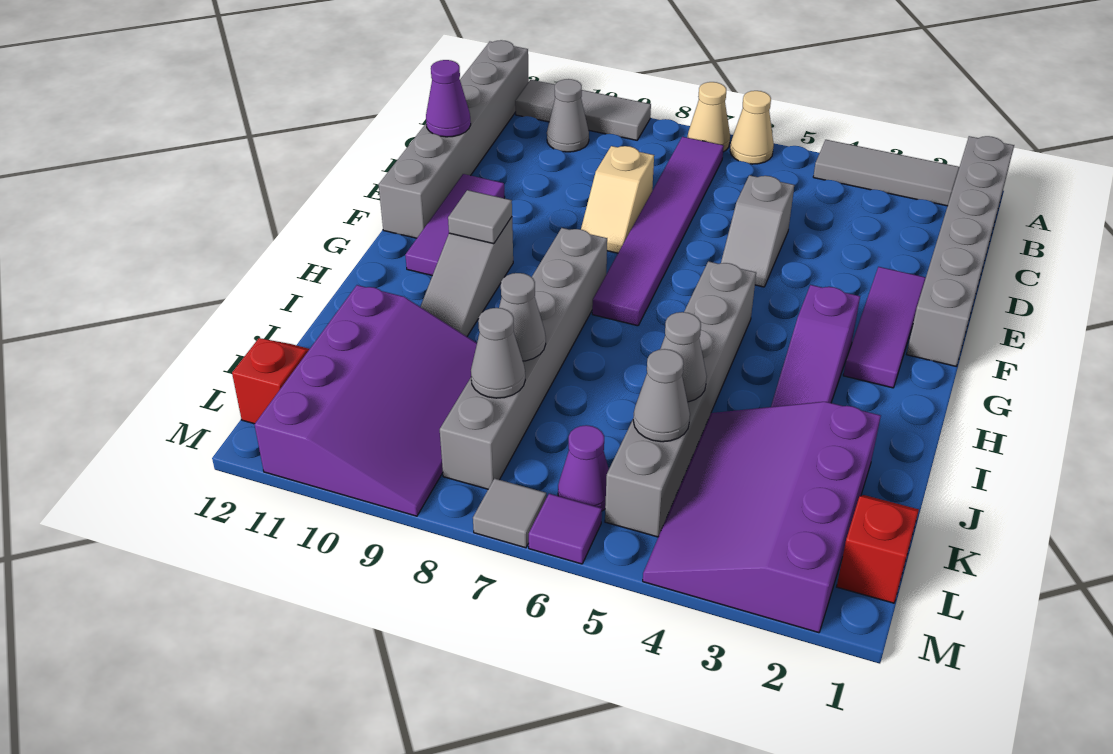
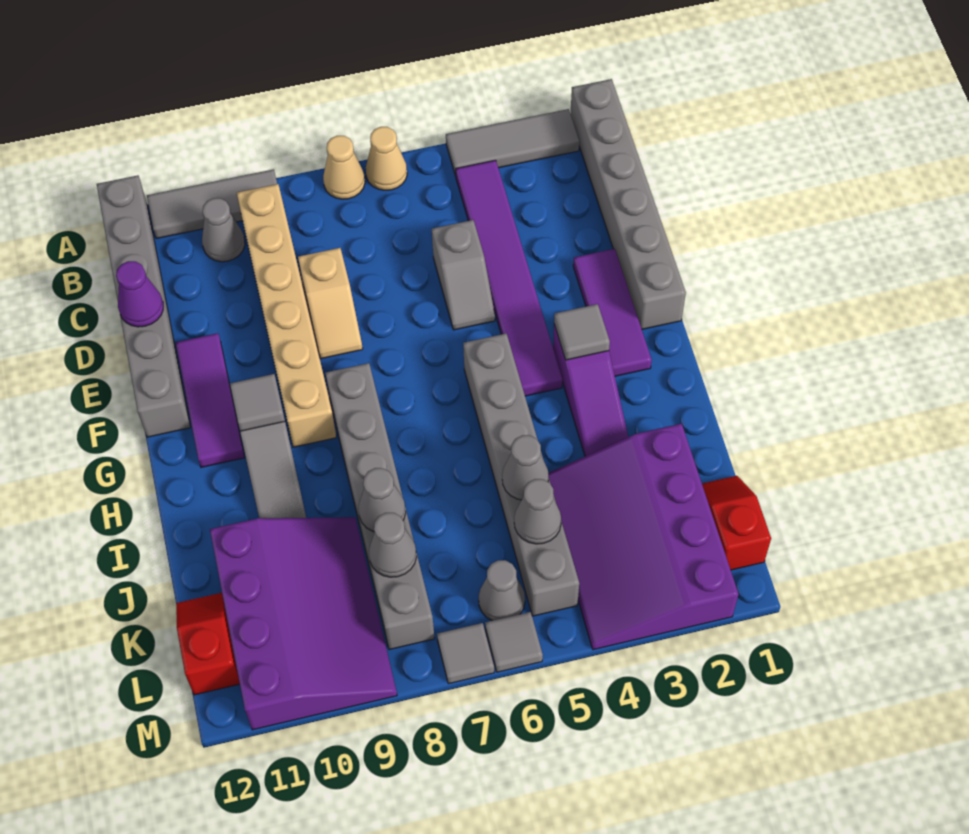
purple tile B7:G7 level 1 -> purple tile B4:G4 level 1
none -> tan brick B9:G9 level 1
none -> grey tile G3 level 2
purple cone L6 level 1 -> grey cone L6 level 1
purple tile M6 level 1 -> grey tile M6 level 1

